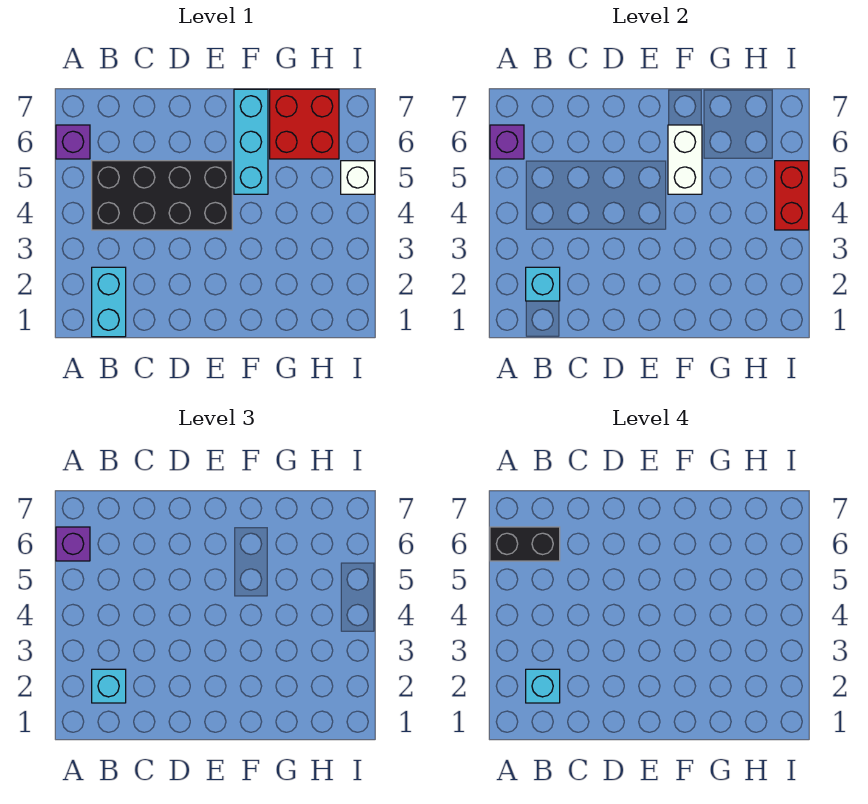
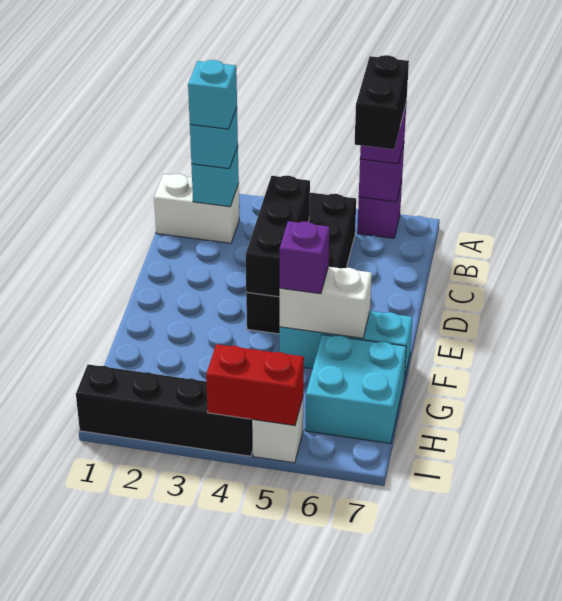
cyan brick B1:B2 level 1 -> white brick B1:B2 level 1
none -> black brick C4:E4 level 2
none -> purple brick F5 level 3
red brick G6:H7 level 1 -> cyan brick G6:H7 level 1
none -> black brick I1:I4 level 1

